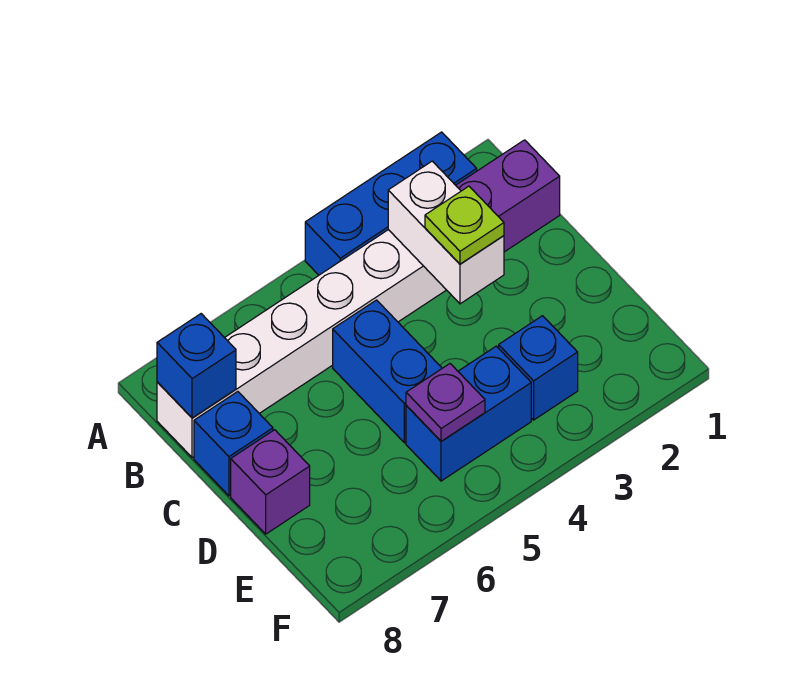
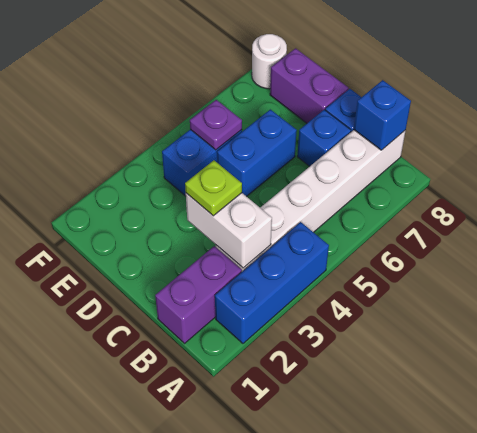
blue brick C5:D5 level 1 -> blue brick D5:D6 level 1
purple brick D8 level 1 -> purple brick D8:E8 level 1
blue brick E3 level 1 -> blue brick C7 level 1
none -> white round brick F8 level 1

